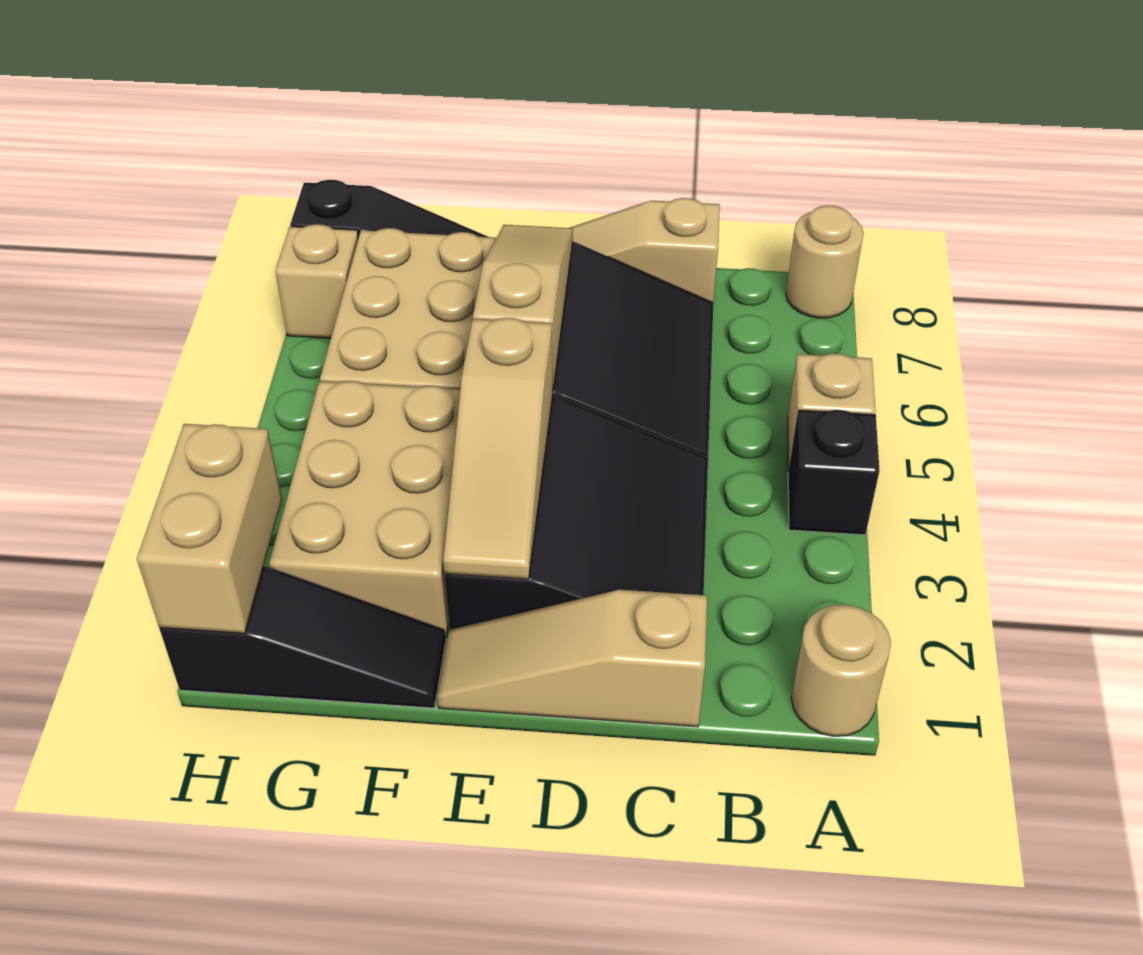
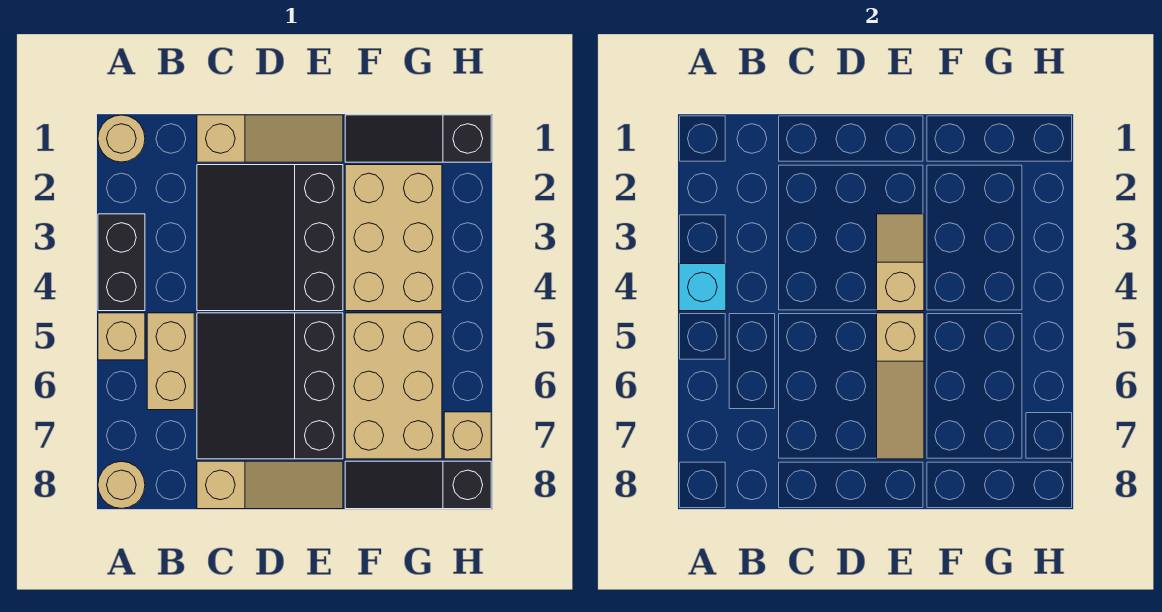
black brick A4 level 1 -> black brick A3:A4 level 1
none -> cyan brick A4 level 2
tan slope E2:E4 level 2 top 4 -> tan slope E3:E4 level 2 top 4
tan brick H1:H2 level 2 -> tan brick B5:B6 level 1

